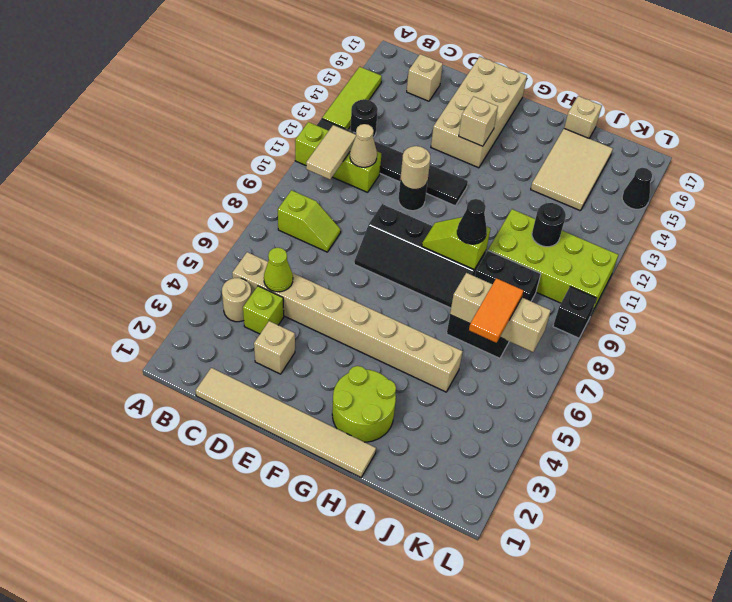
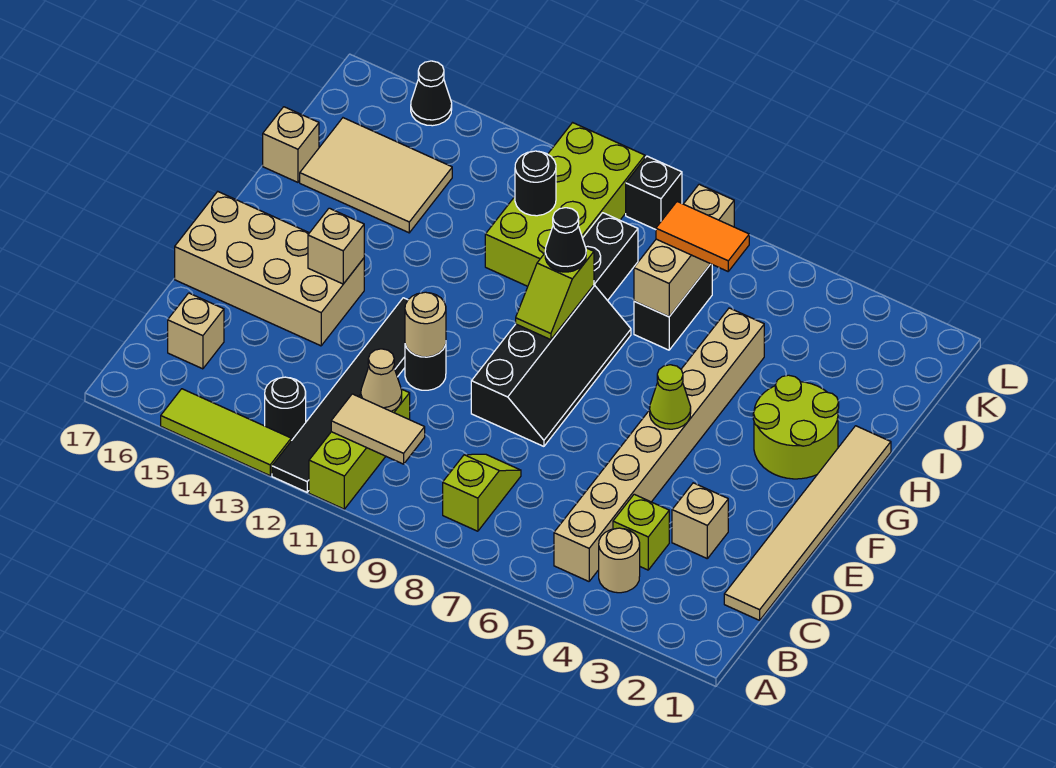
lime cone C5 level 2 -> lime cone F5 level 2

